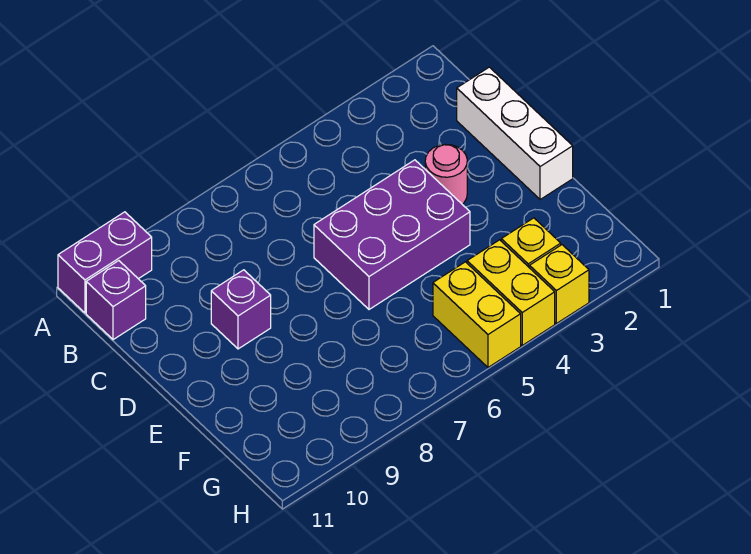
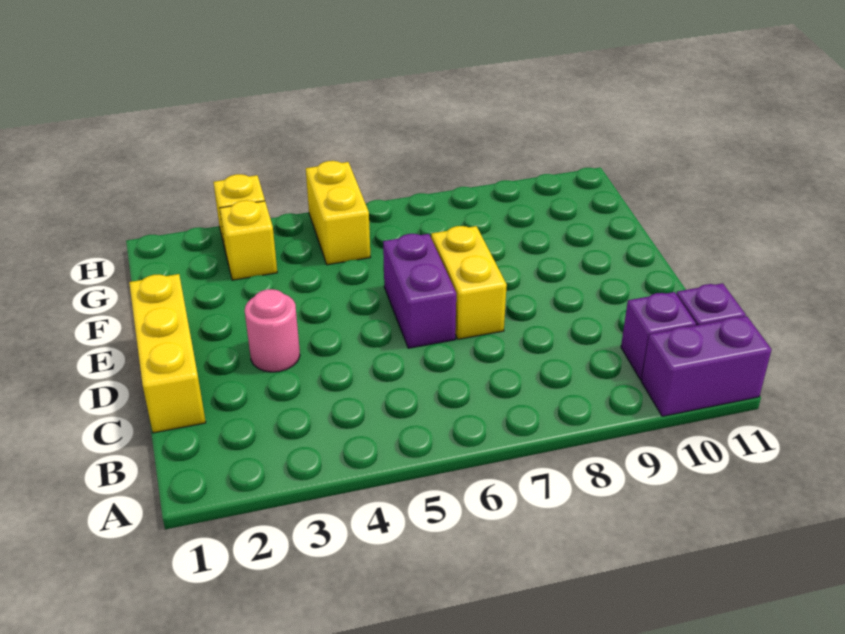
white brick C1:E1 level 1 -> yellow brick C1:E1 level 1
purple brick D4:E6 level 1 -> purple brick D6:E6 level 1
purple brick D9 level 1 -> purple brick B10 level 1
yellow brick G4:H4 level 1 -> yellow brick D7:E7 level 1

